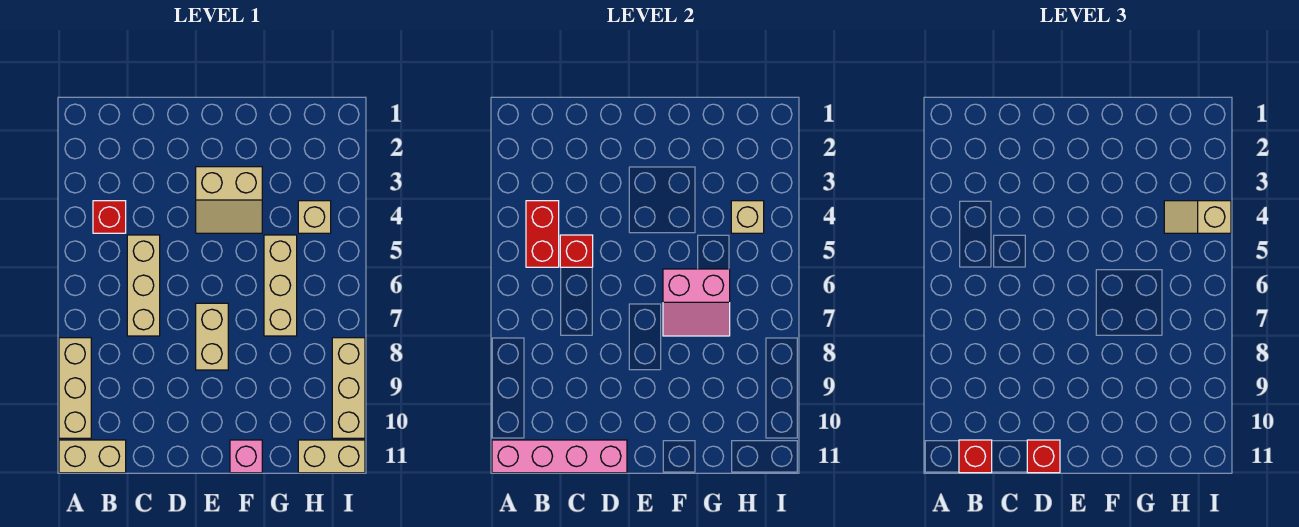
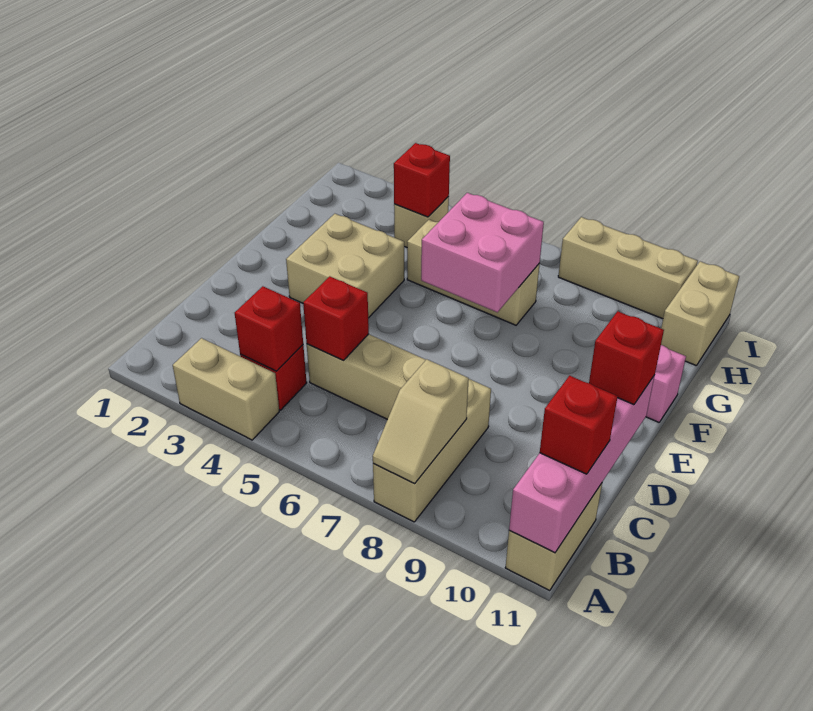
tan brick A8:A10 level 1 -> tan brick A8:C8 level 1
red brick B4:B5 level 2 -> red brick B4 level 2
tan slope E3:F4 level 1 top 3 -> tan brick E3:F4 level 1
tan brick E7:E8 level 1 -> tan brick A3:A4 level 1
pink slope F6:G7 level 2 top 6 -> pink brick F6:G7 level 2
tan brick H4 level 2 -> red brick H4 level 2
tan slope H4:I4 level 3 top I -> tan slope A8:B8 level 2 top B

